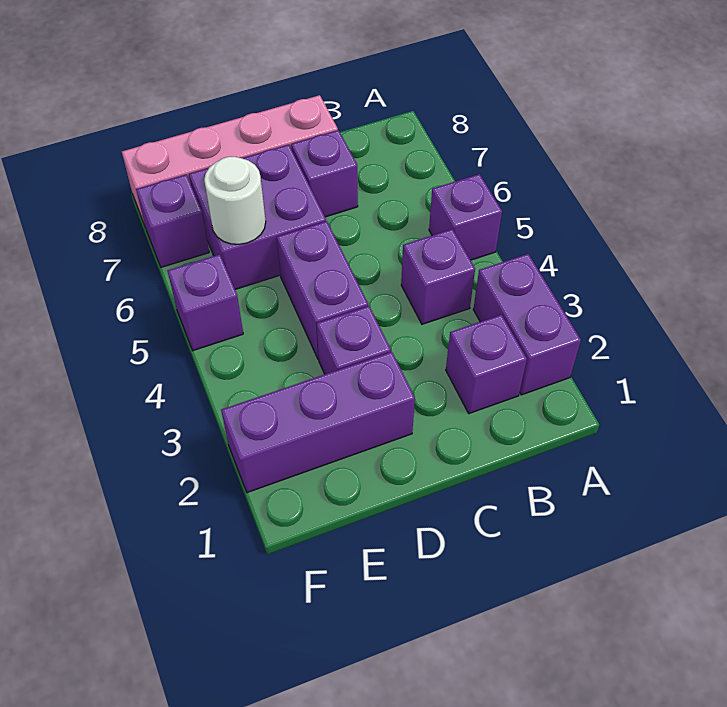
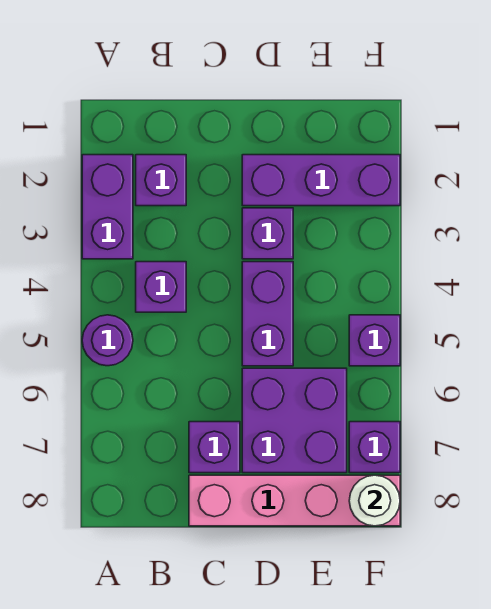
purple brick A5 level 1 -> purple round brick A5 level 1
white round brick E6 level 2 -> white round brick F8 level 2

